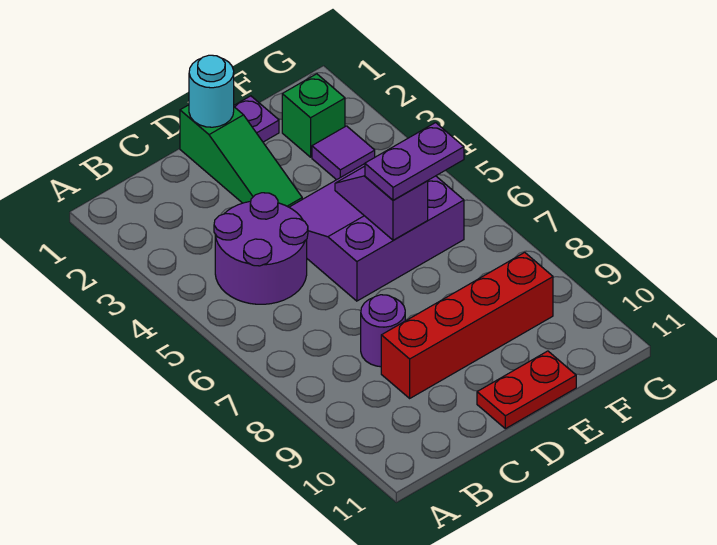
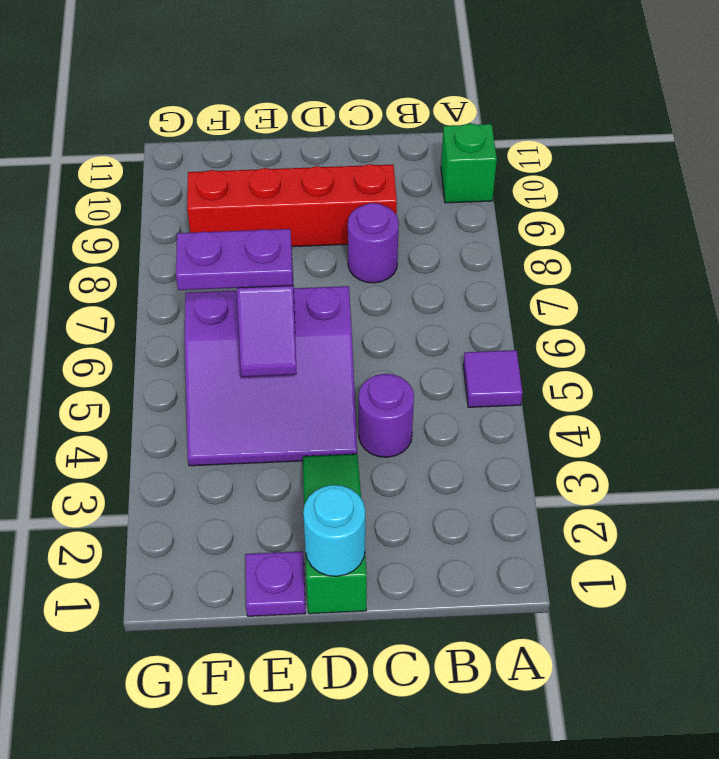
purple round brick B4:C5 level 1 -> purple round brick C4 level 1
red plate D11:E11 level 1 -> none
green brick F2 level 1 -> green brick A10 level 1
purple tile F3 level 1 -> purple tile A5 level 1

